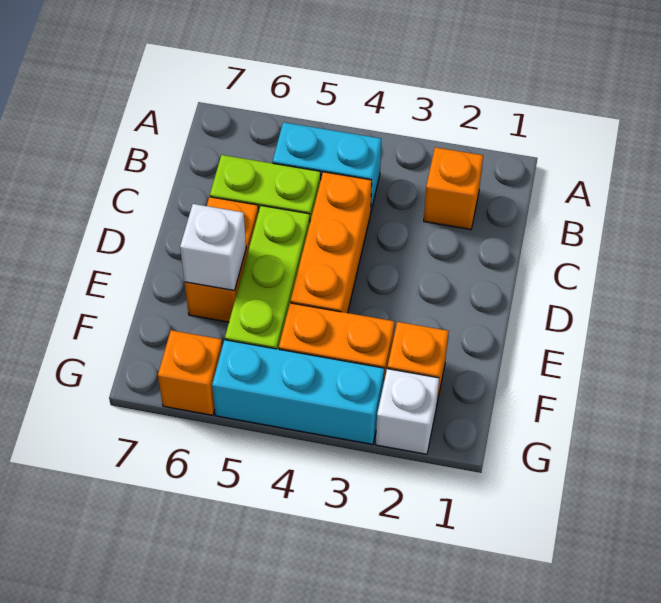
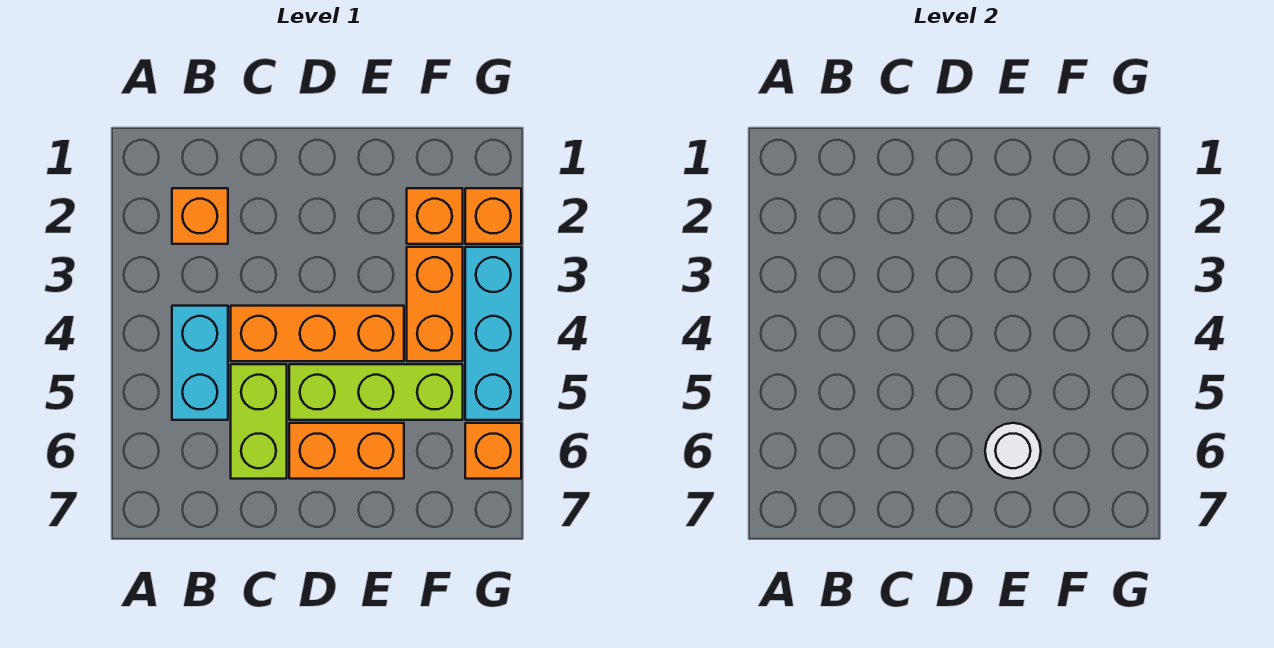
white brick E6 level 2 -> white round brick E6 level 2
white brick G2 level 1 -> orange brick G2 level 1

